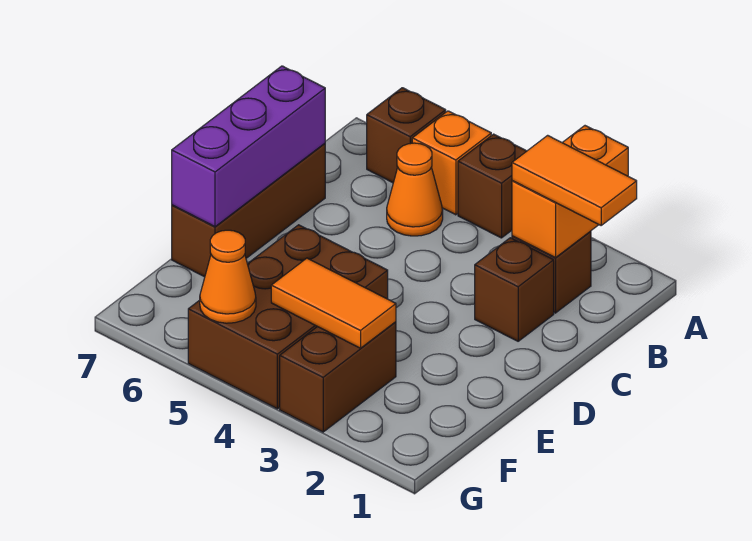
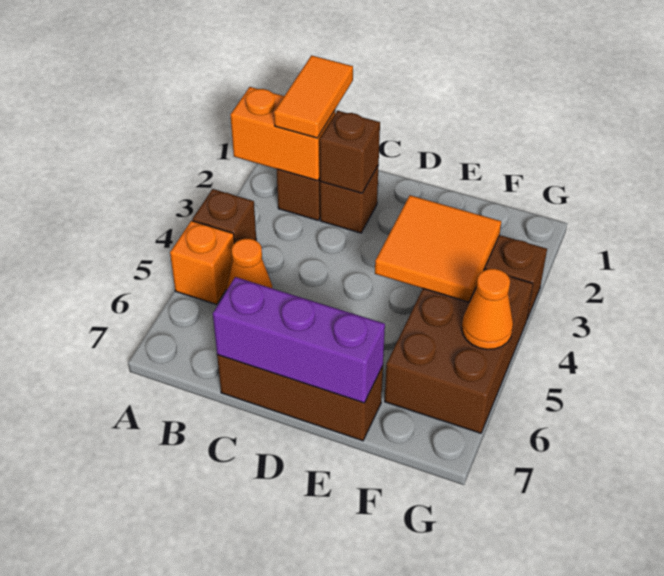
brown brick A6 level 1 -> brown brick C2 level 2
brown brick E4:G5 level 1 -> brown brick F4:G6 level 1
orange tile F3:F4 level 2 -> orange tile E3:F4 level 2

